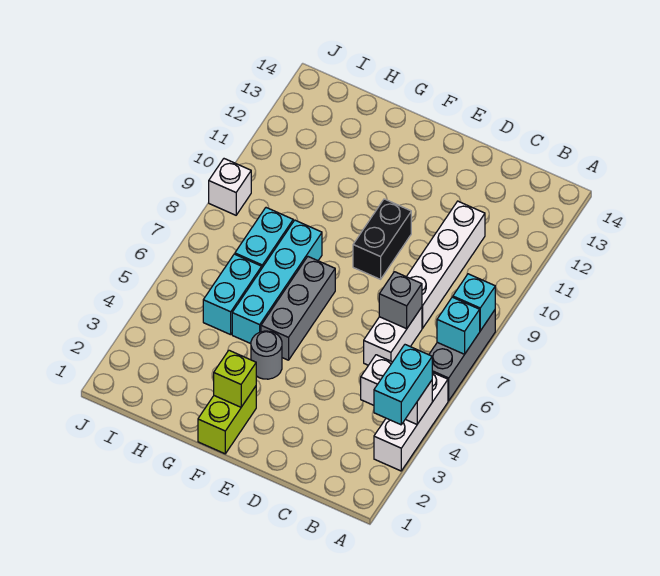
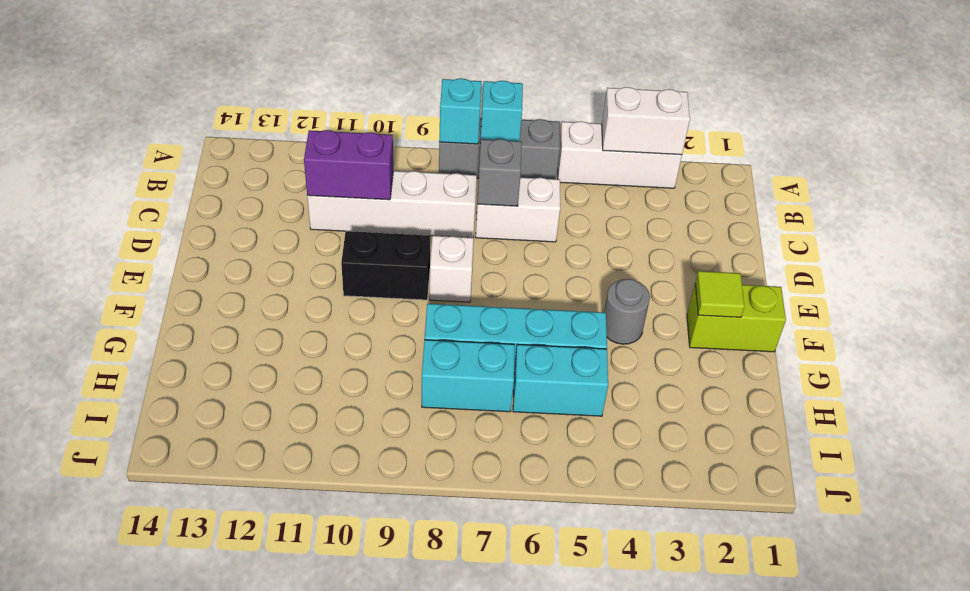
cyan brick A3:A4 level 3 -> none
white brick A4:B4 level 2 -> white brick A3:A4 level 2
none -> purple brick C10:C11 level 2
lime brick F2 level 2 -> lime tile F2 level 2
grey brick F5:F7 level 1 -> none
white brick J9 level 1 -> white brick E8 level 1

